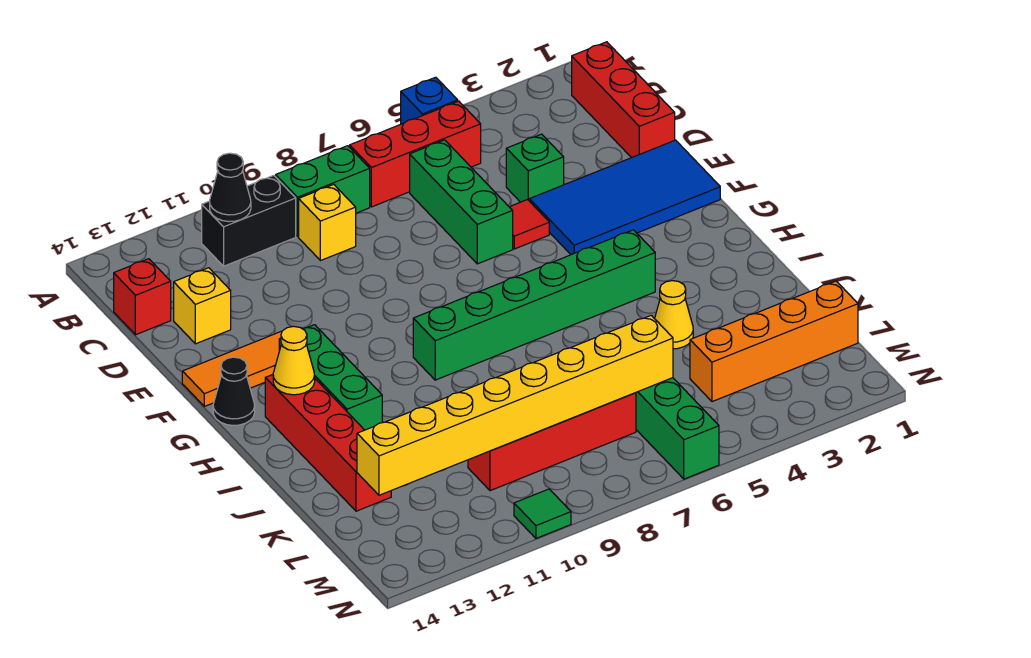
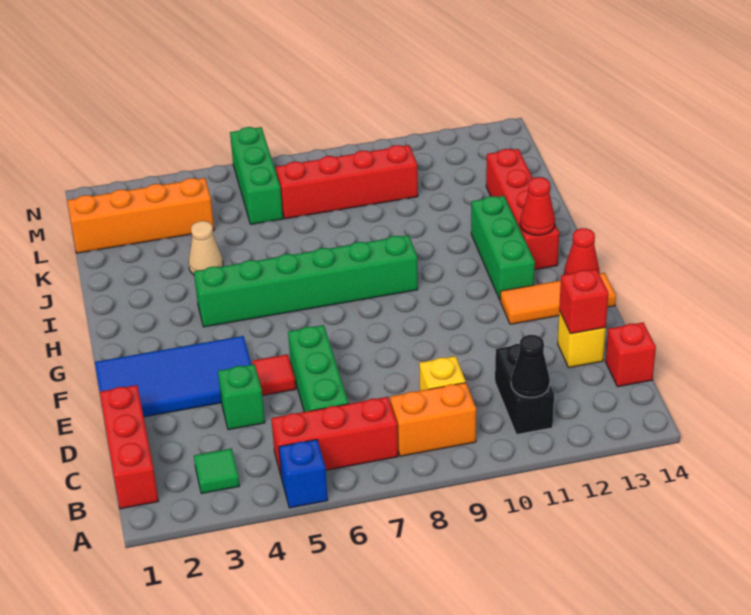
green brick B8:B9 level 1 -> orange brick B8:B9 level 1
black brick B10:B11 level 1 -> black brick B11:C11 level 1
none -> red brick D13 level 2
black cone G14 level 1 -> red cone G14 level 1
yellow cone H13 level 2 -> red cone H13 level 2
yellow cone J4 level 1 -> tan cone J4 level 1
yellow brick L6:L13 level 2 -> none
green tile N10 level 1 -> green tile B3 level 1

